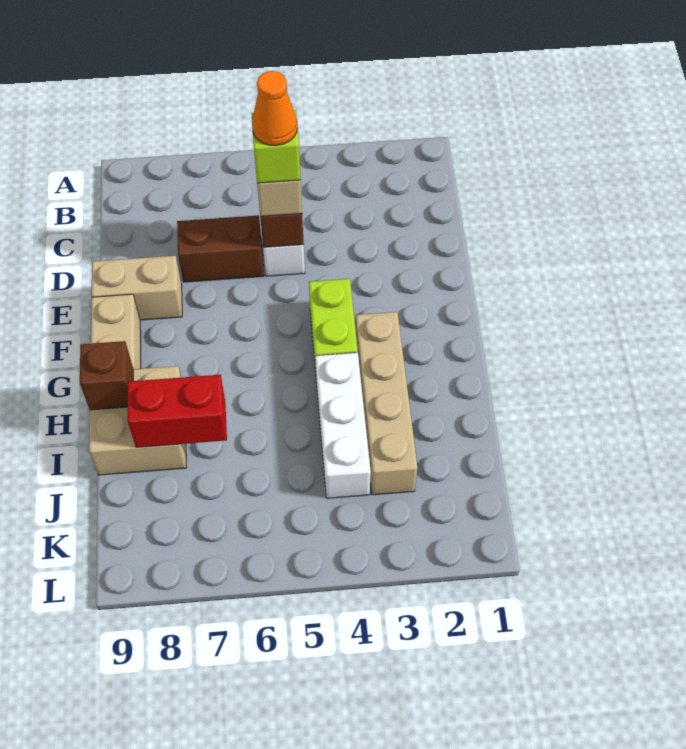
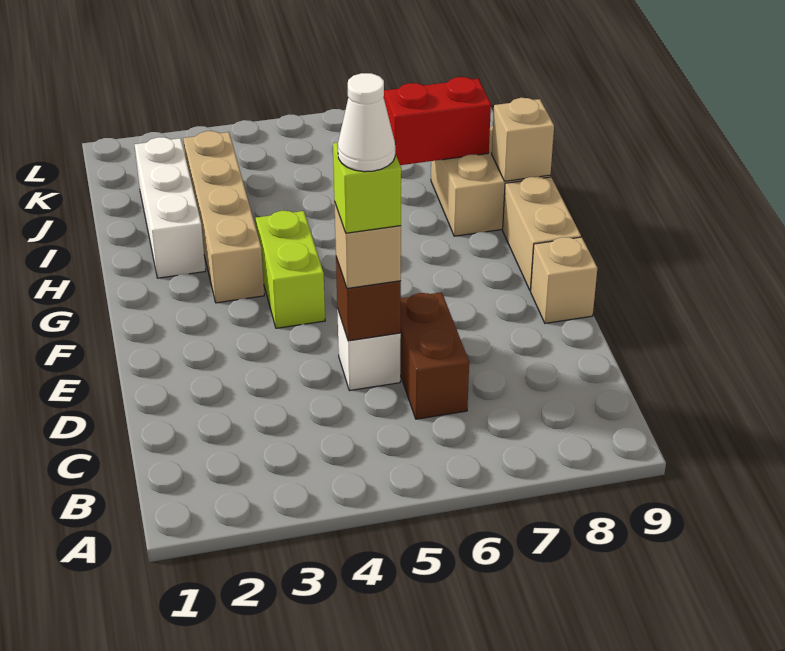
orange cone D5 level 5 -> white cone D5 level 5
brown brick D6:D7 level 1 -> brown brick C6:D6 level 1
tan brick E8:E9 level 1 -> tan brick E9 level 1
white brick H4:J4 level 1 -> white brick H2:J2 level 1
brown brick H9 level 2 -> tan brick H9 level 2

